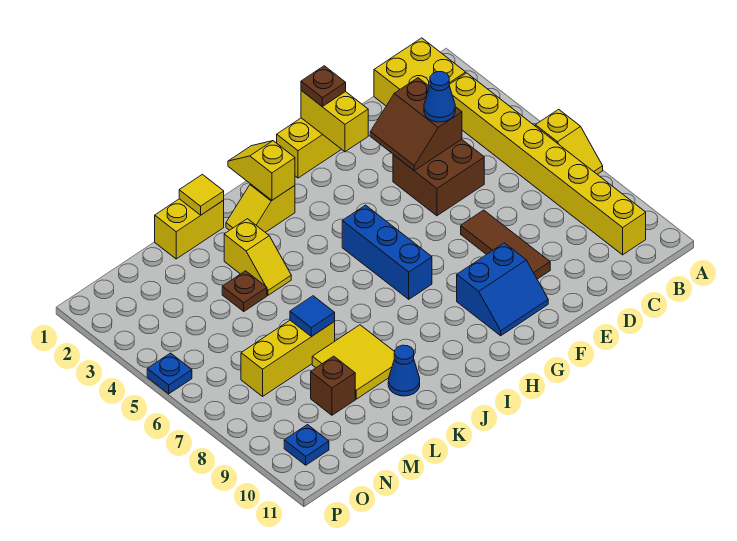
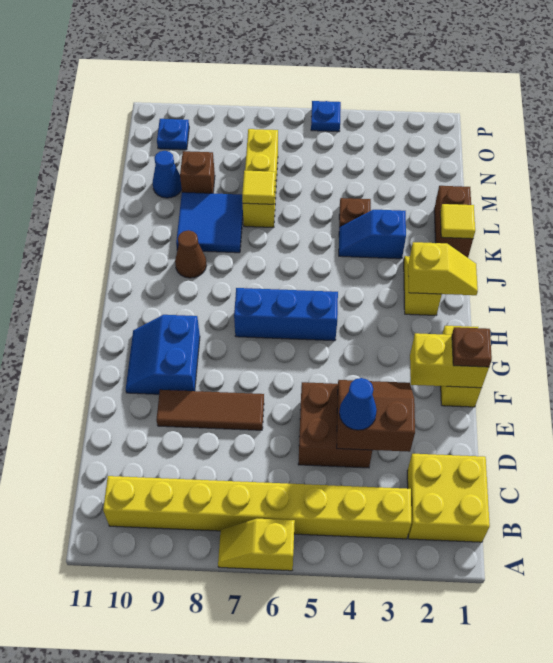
none -> brown cone J9 level 1
yellow brick K1:L1 level 1 -> brown brick K1:L1 level 1
yellow slope K3:K4 level 1 top 3 -> blue slope K3:K4 level 1 top 3
yellow tile K8:L9 level 1 -> blue tile K8:L9 level 1
blue cone K10 level 1 -> blue cone M10 level 1
blue tile L7 level 2 -> yellow tile L7 level 2

